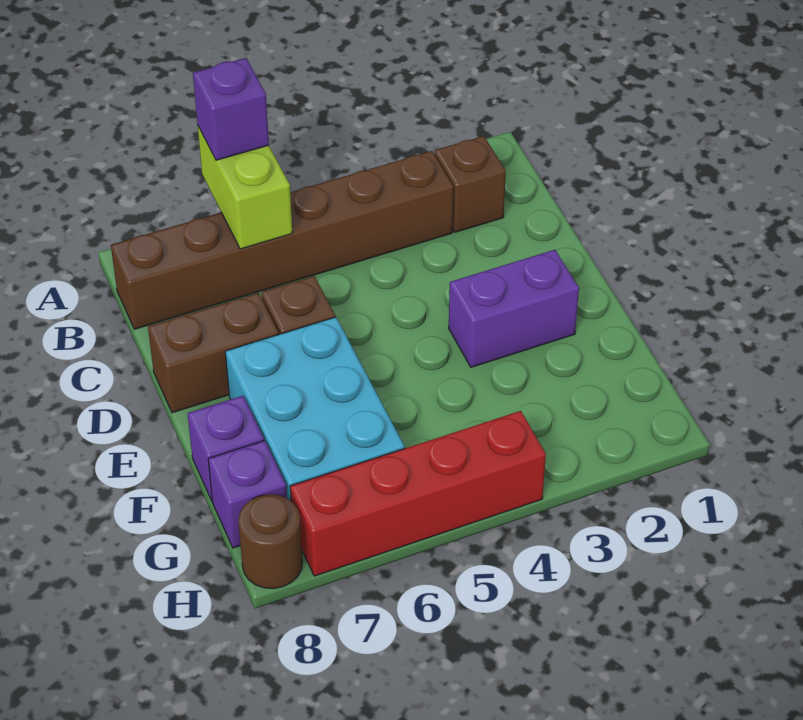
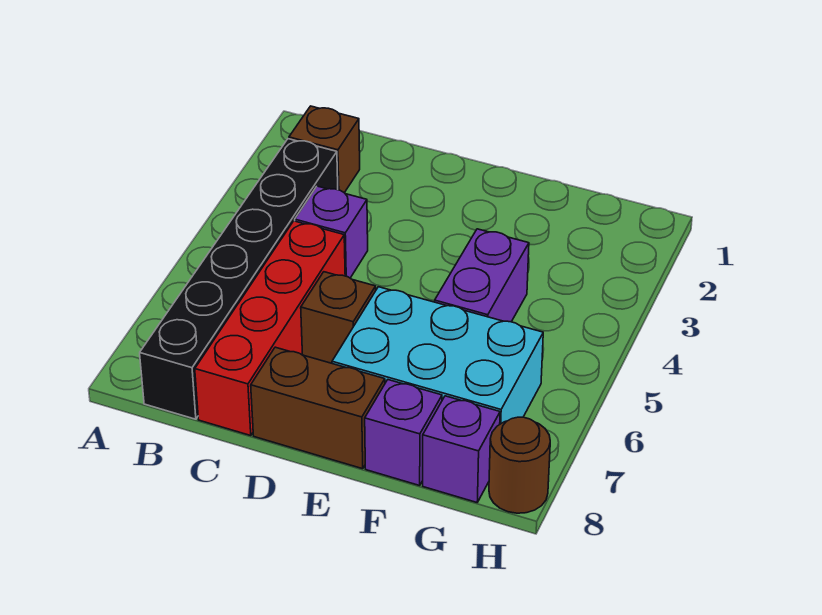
lime brick A6:B6 level 2 -> none
purple brick A6 level 3 -> purple brick C4 level 1
brown brick B3:B8 level 1 -> black brick B3:B8 level 1
brown brick D7:D8 level 1 -> brown brick D8:E8 level 1
purple brick E2:E3 level 1 -> purple brick F4:F5 level 1
red brick H4:H7 level 1 -> red brick C5:C8 level 1

